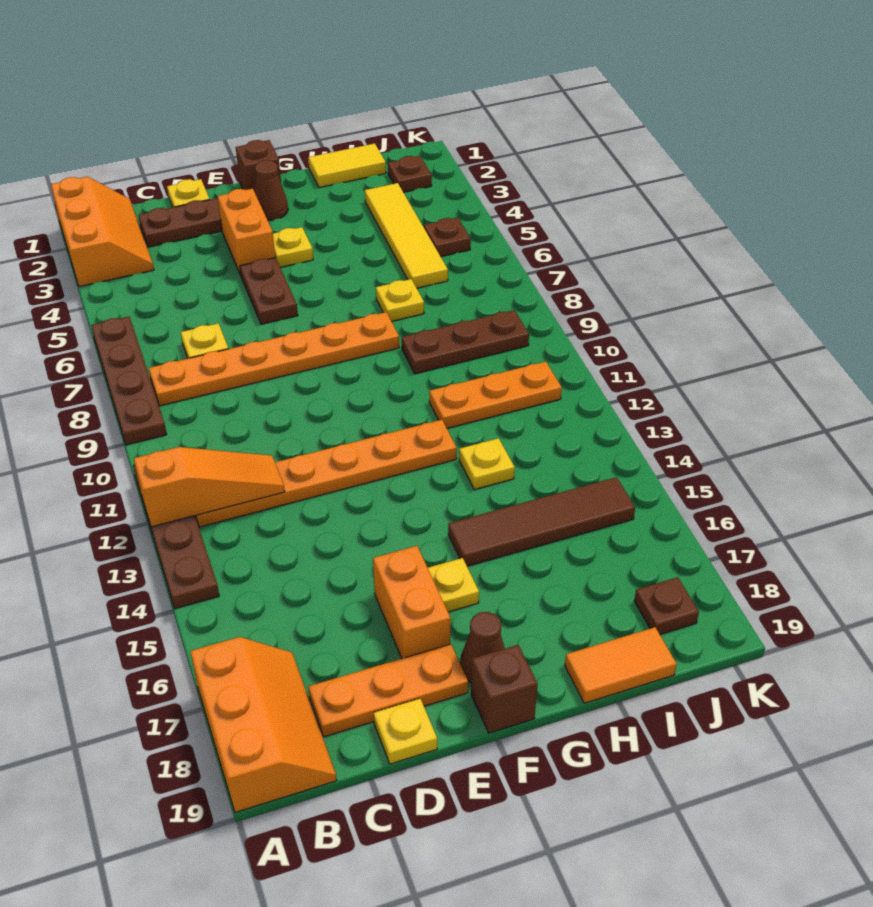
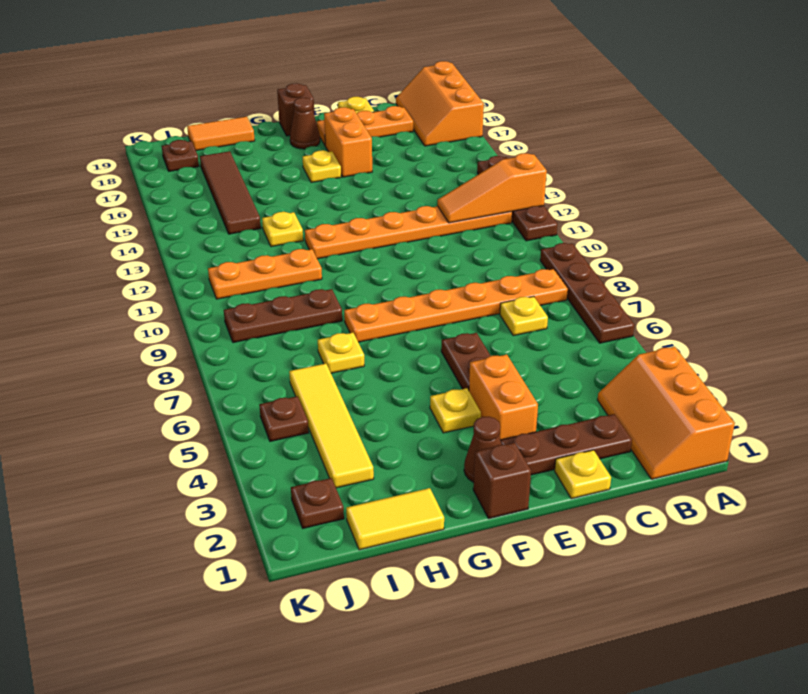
brown tile G15:J15 level 1 -> brown tile I14:I17 level 1

